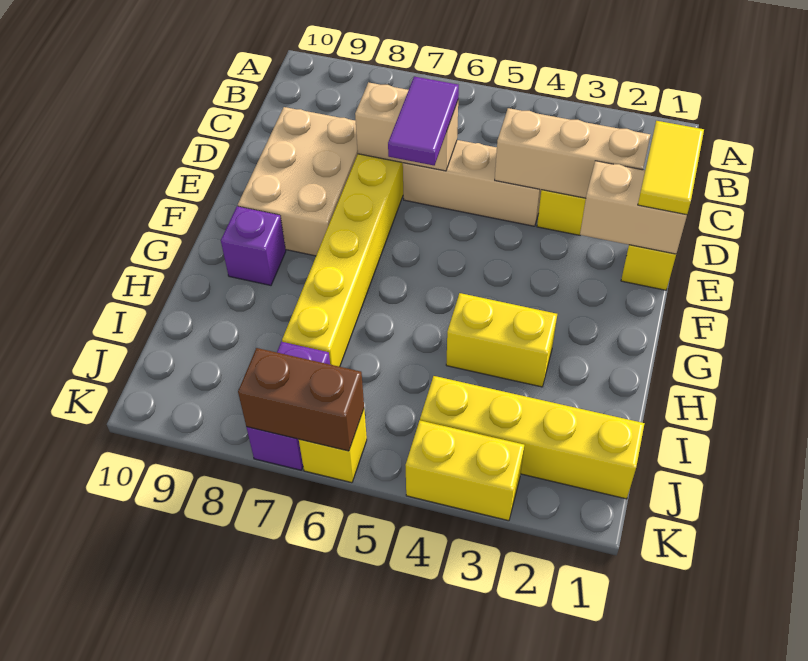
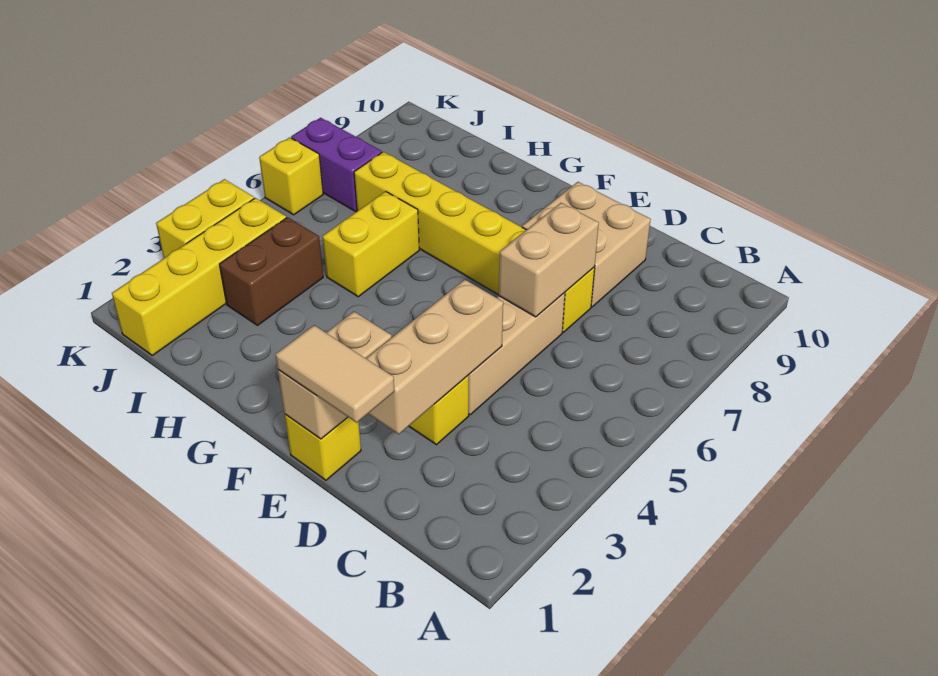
yellow tile D1:E1 level 3 -> tan tile D1:E1 level 3
purple tile D6:E6 level 3 -> none
tan brick D8:F9 level 1 -> tan brick D8:E9 level 1
purple brick G9 level 1 -> none
yellow brick H3:H4 level 1 -> yellow brick H5:H6 level 1
brown brick K6:K7 level 2 -> brown brick I3:I4 level 1

